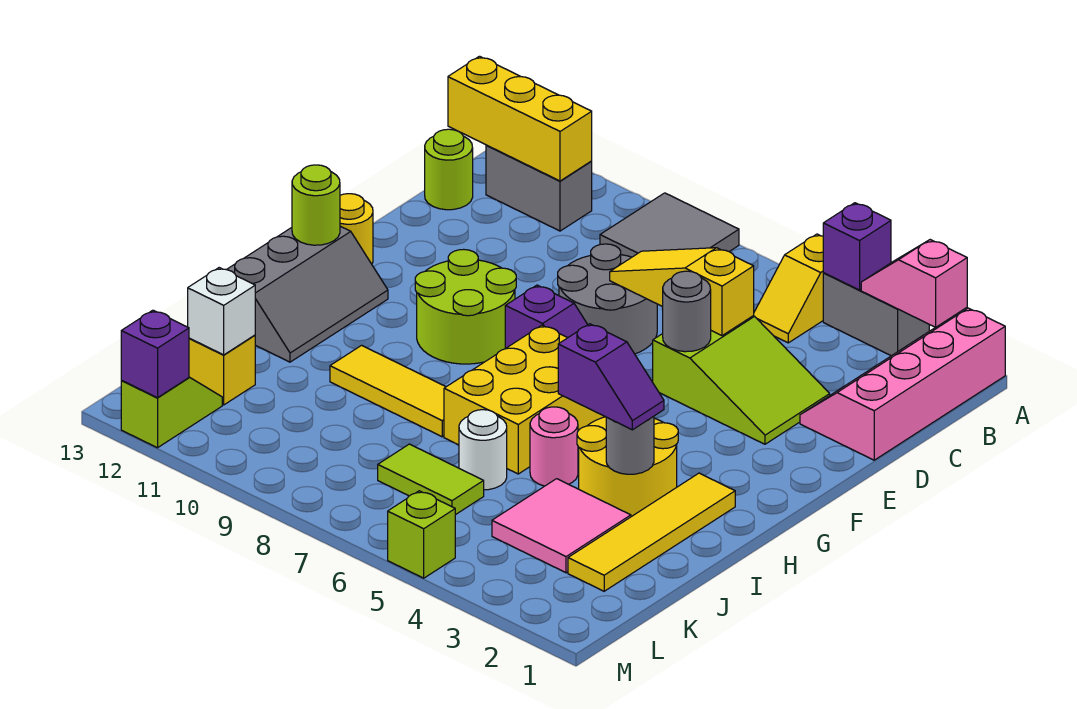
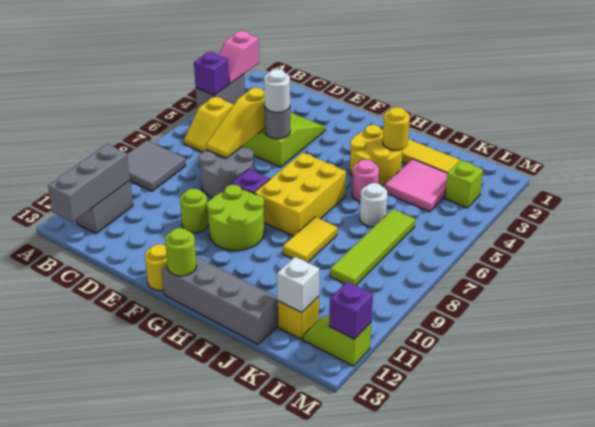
pink slope A1:D2 level 1 top 1 -> none
yellow slope A5:B5 level 1 top A -> yellow slope B5:B6 level 1 top 5
yellow brick B11:B13 level 2 -> grey brick B11:B13 level 2
lime round brick C13 level 1 -> lime round brick E10 level 1
none -> white round brick E5 level 3
yellow brick G6:I7 level 1 -> yellow brick G6:H8 level 1
grey slope G12:I13 level 1 top 13 -> grey slope G12:J13 level 1 top 13
grey round brick I3 level 2 -> yellow round brick I3 level 2
purple slope I3:I4 level 3 top 4 -> none
yellow tile I8:I10 level 1 -> yellow tile I8:I9 level 1
lime tile K6:K7 level 1 -> lime tile K6:K9 level 1
lime brick M5 level 1 -> lime brick L3 level 1

